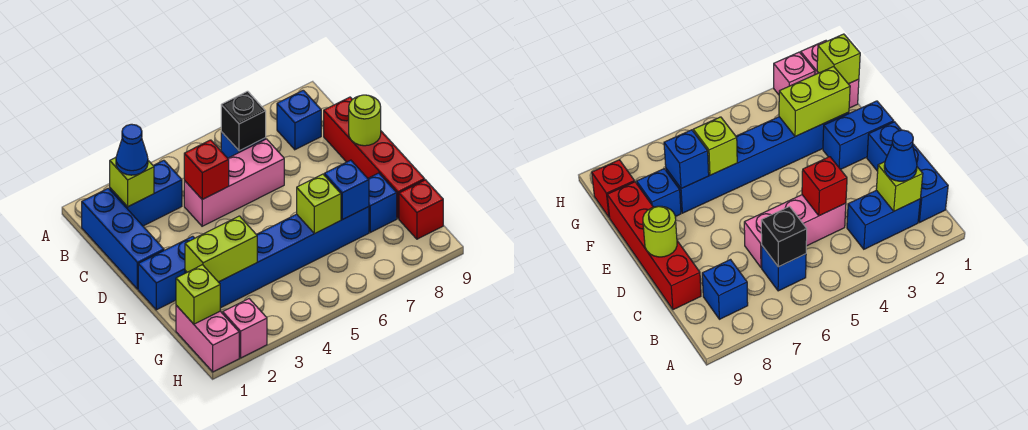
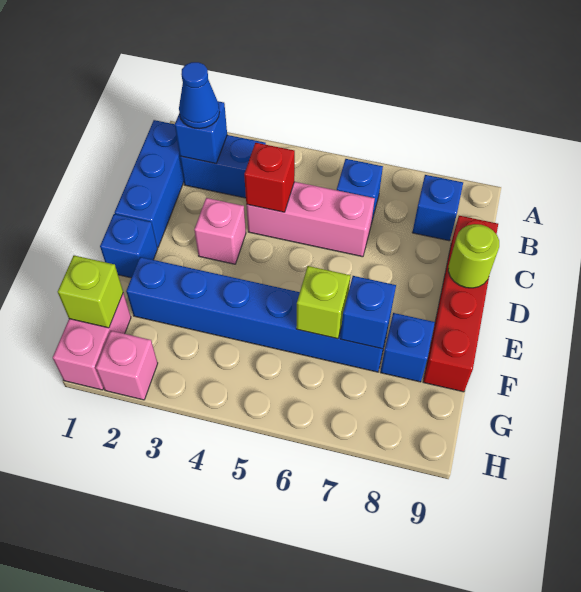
lime brick B2 level 2 -> blue brick B2 level 2
black brick B6 level 2 -> none
none -> pink brick D3 level 1
blue brick E1:E2 level 1 -> blue brick E1 level 1
lime brick F2:F3 level 2 -> none
red brick G9 level 1 -> none

